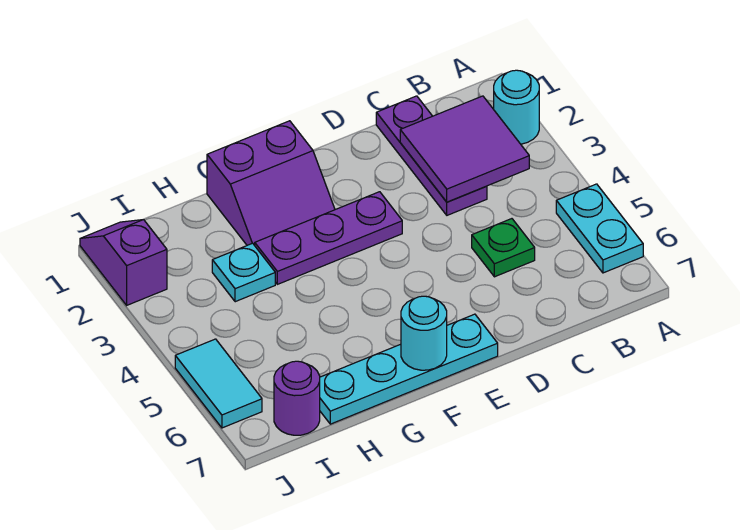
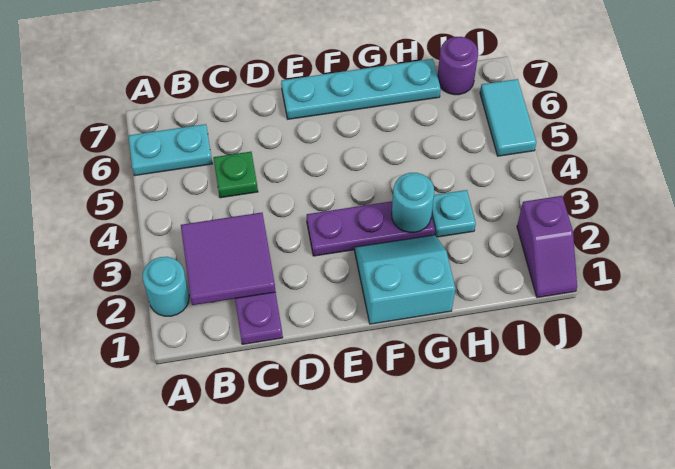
cyan plate A5:A6 level 1 -> cyan plate A6:B6 level 1
purple slope F1:G2 level 1 top 1 -> cyan slope F1:G2 level 1 top 1
cyan round brick F7 level 2 -> cyan round brick G3 level 2

